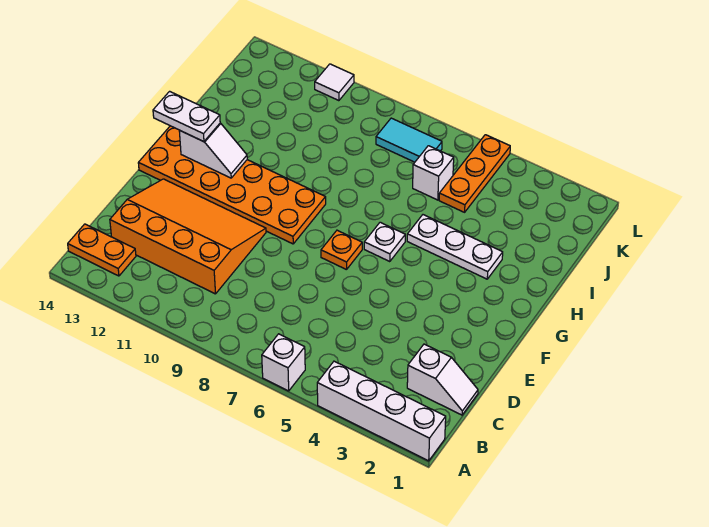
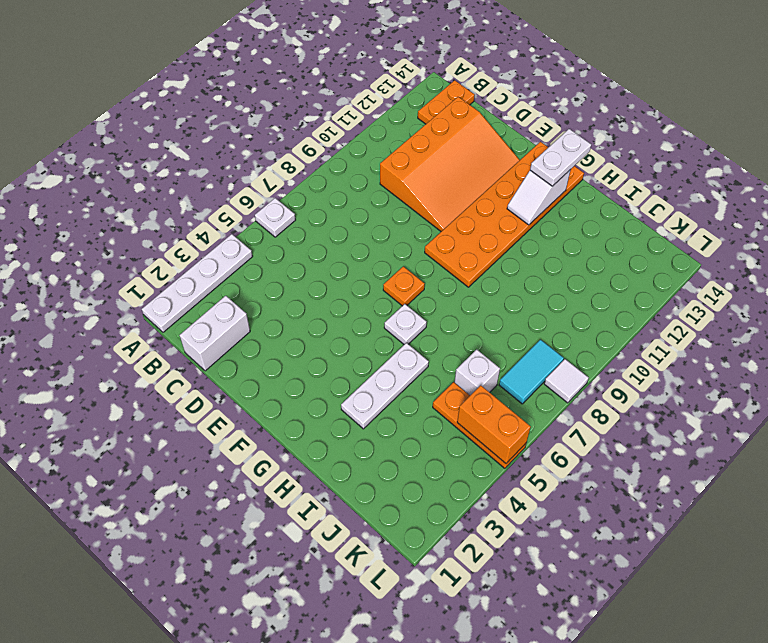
white brick A1:A4 level 1 -> white plate A1:A4 level 1
white brick A6 level 1 -> white plate A6 level 1
white slope C1:C2 level 1 top 2 -> white brick C1:C2 level 1
none -> orange brick K5:L5 level 2
white tile L11 level 1 -> white tile L8 level 1

